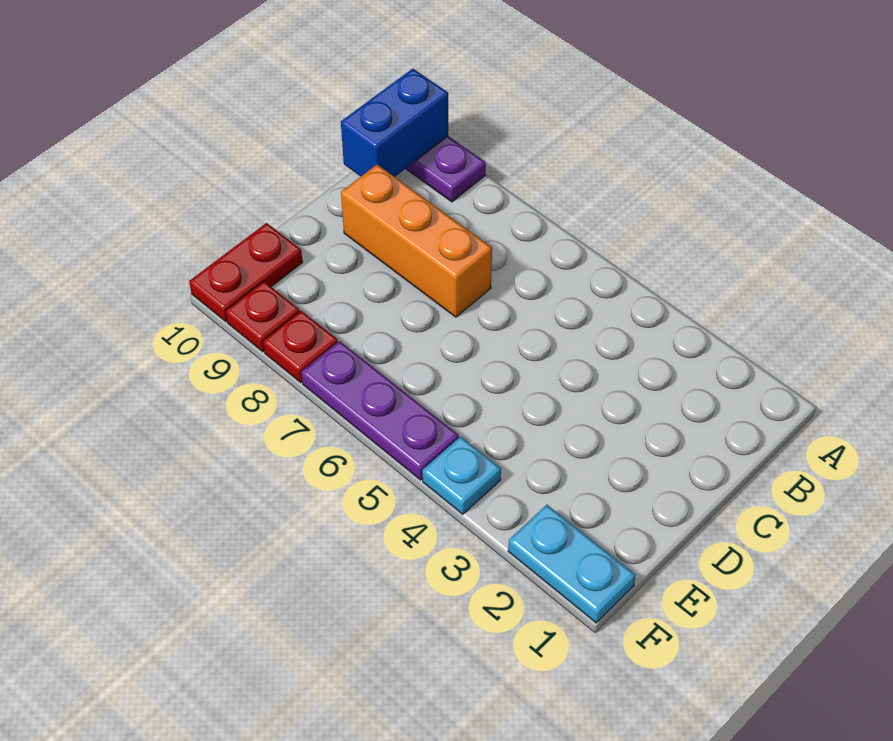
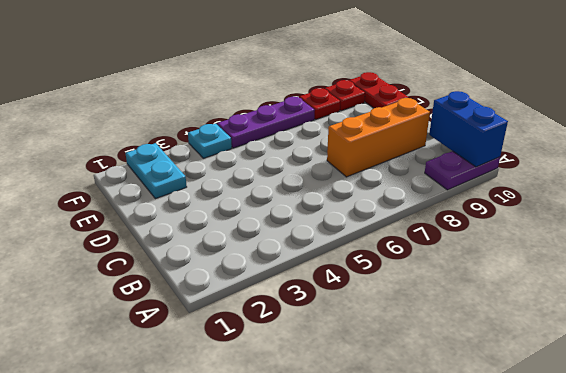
cyan plate F1:F2 level 1 -> cyan plate E2:F2 level 1

